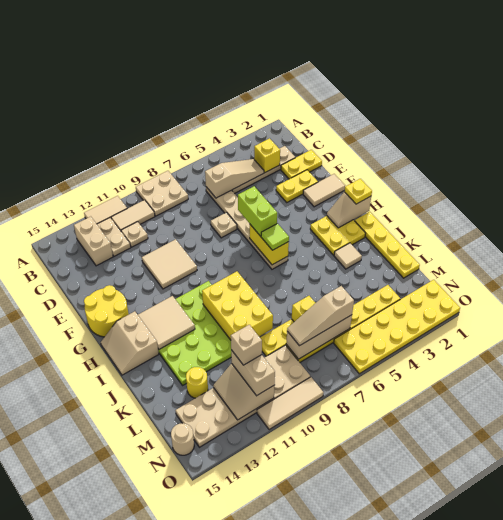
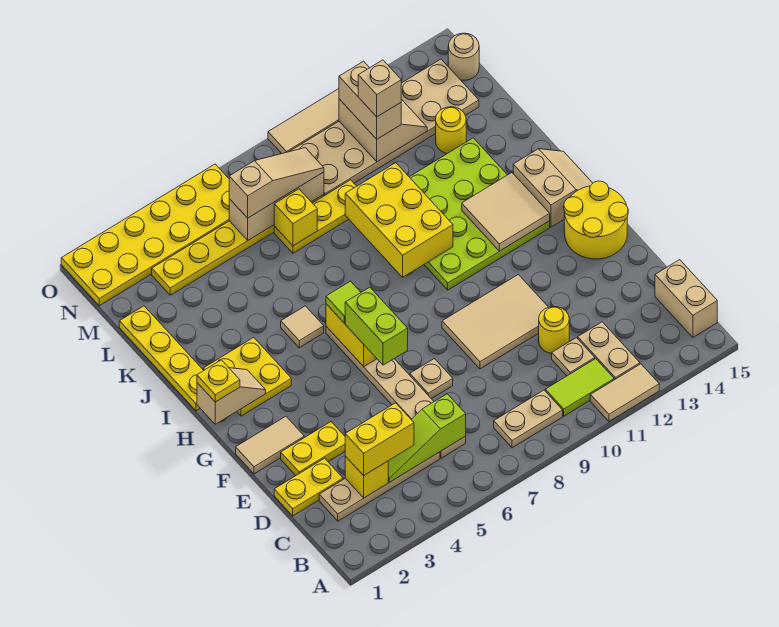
tan plate A8:B9 level 1 -> tan plate B8:B9 level 1
tan tile B10:B11 level 1 -> lime tile B10:B11 level 1
tan brick B13:C13 level 1 -> tan brick B15:C15 level 1
none -> yellow brick C3:C4 level 3
tan slope C4:C6 level 2 top 6 -> lime slope C4:C6 level 2 top 6
none -> yellow round brick D11 level 1
tan tile E10:F11 level 1 -> tan tile E9:F11 level 1
tan tile J3 level 1 -> tan tile I5 level 1

